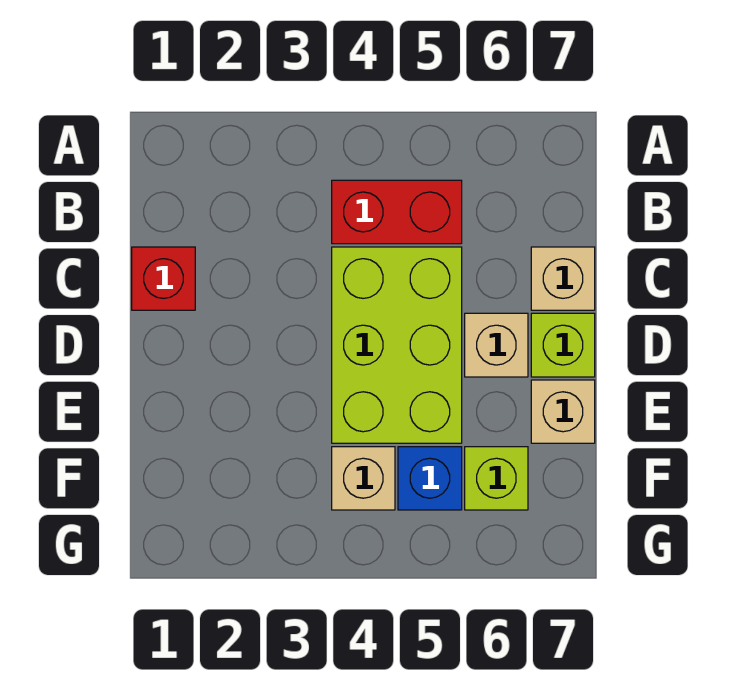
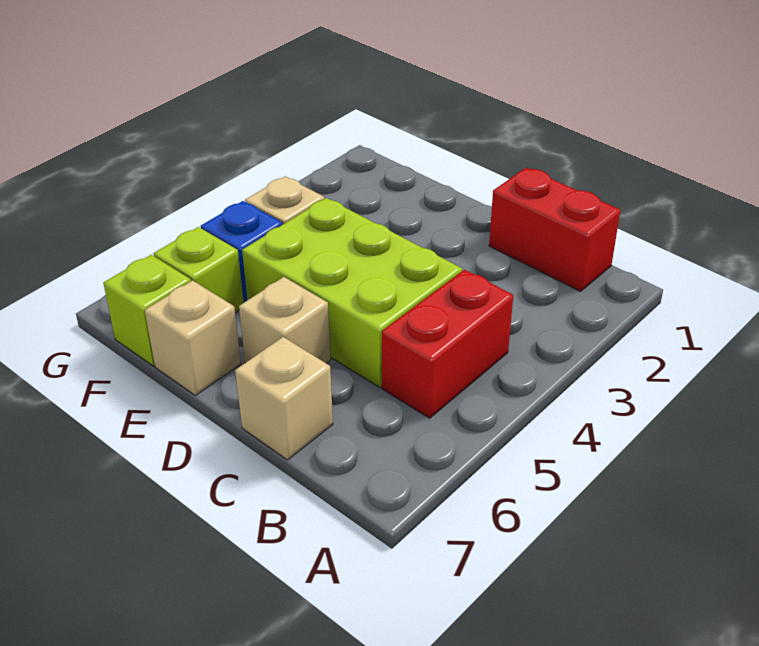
red brick C1 level 1 -> red brick B1:C1 level 1
lime brick D7 level 1 -> lime brick F7 level 1

